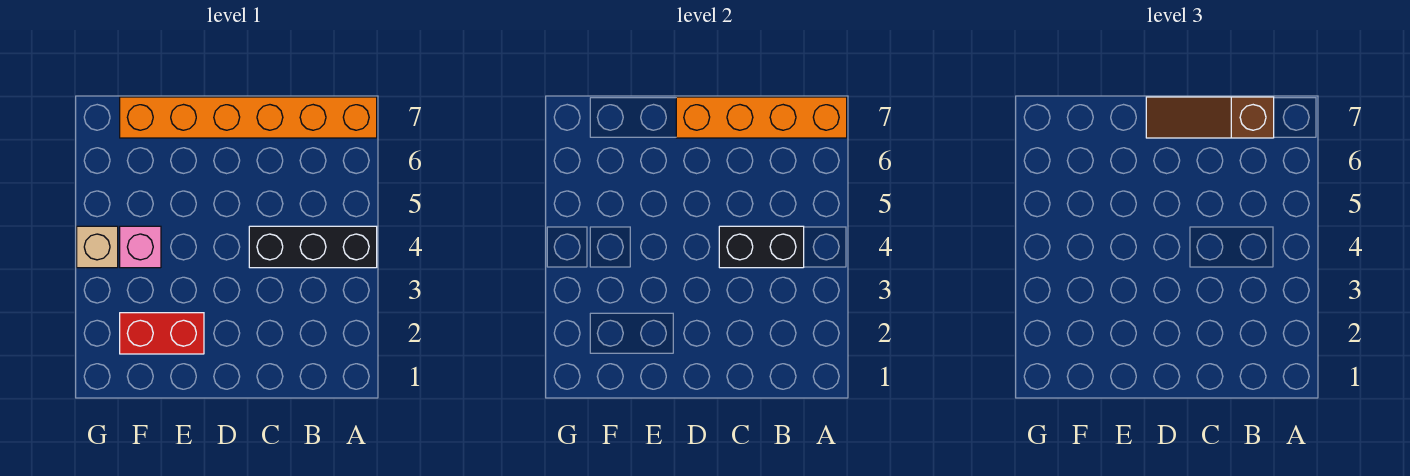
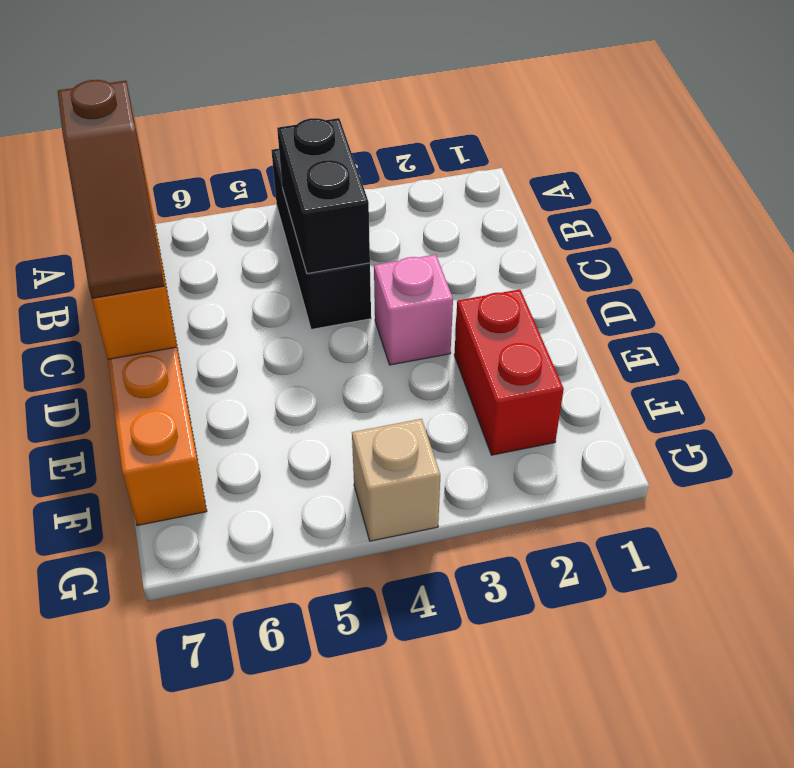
pink brick F4 level 1 -> pink brick D3 level 1

